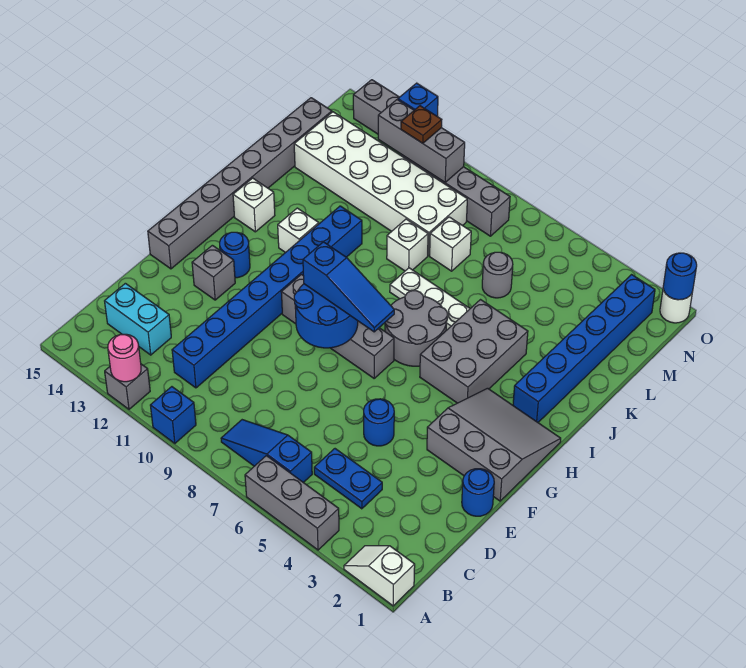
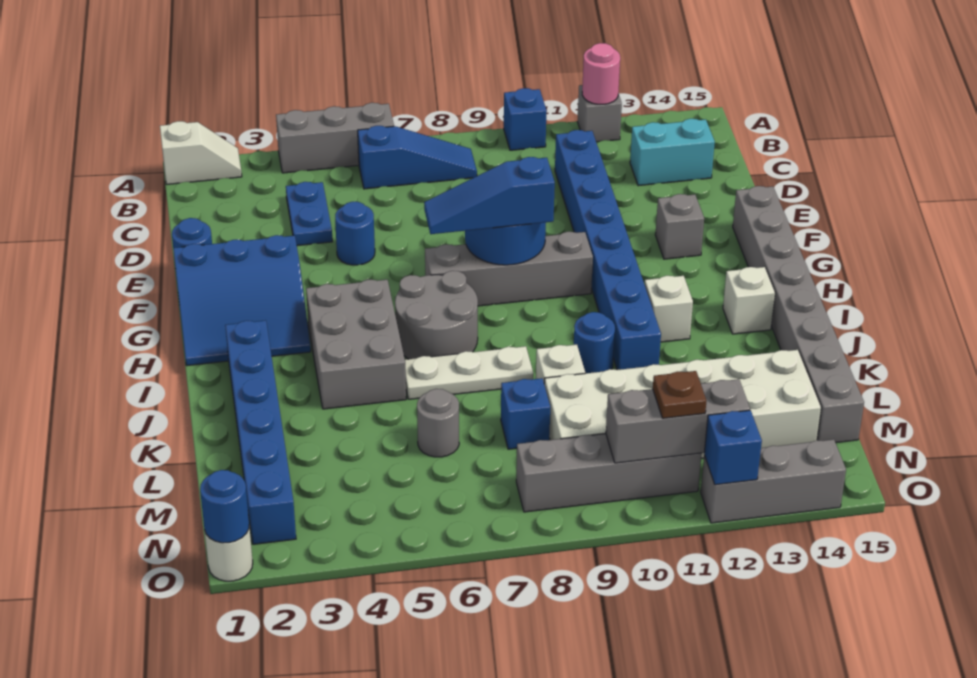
blue plate C4:C5 level 1 -> blue plate C4:D4 level 1
grey slope F1:H3 level 1 top F -> blue slope F1:H3 level 1 top F
blue round brick G13 level 1 -> blue round brick J10 level 1
white brick L8 level 1 -> blue brick L8 level 1

